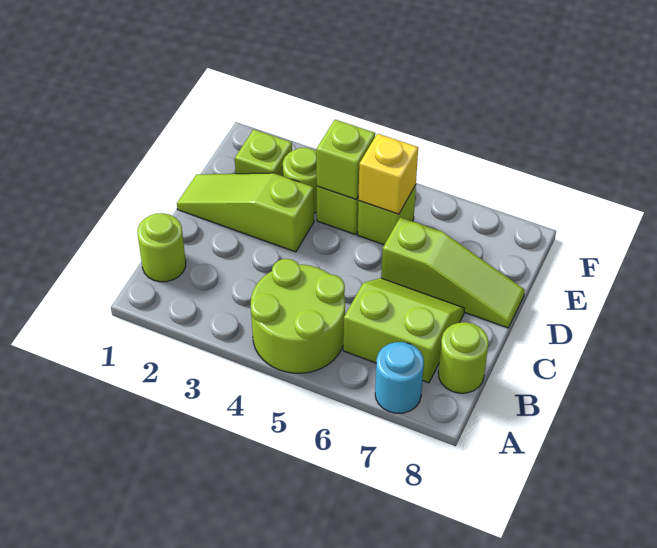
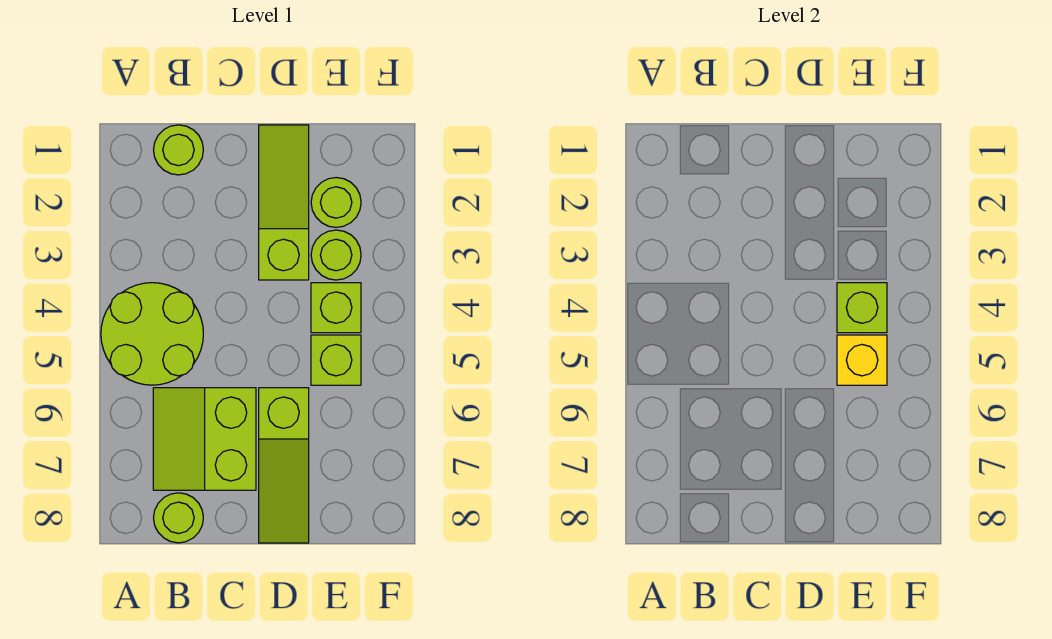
cyan round brick A7 level 1 -> none
lime slope B6:C7 level 1 top B -> lime slope B6:C7 level 1 top C
lime brick E2 level 1 -> lime round brick E2 level 1

